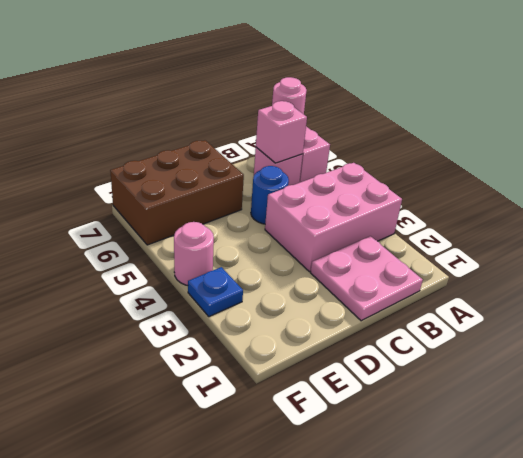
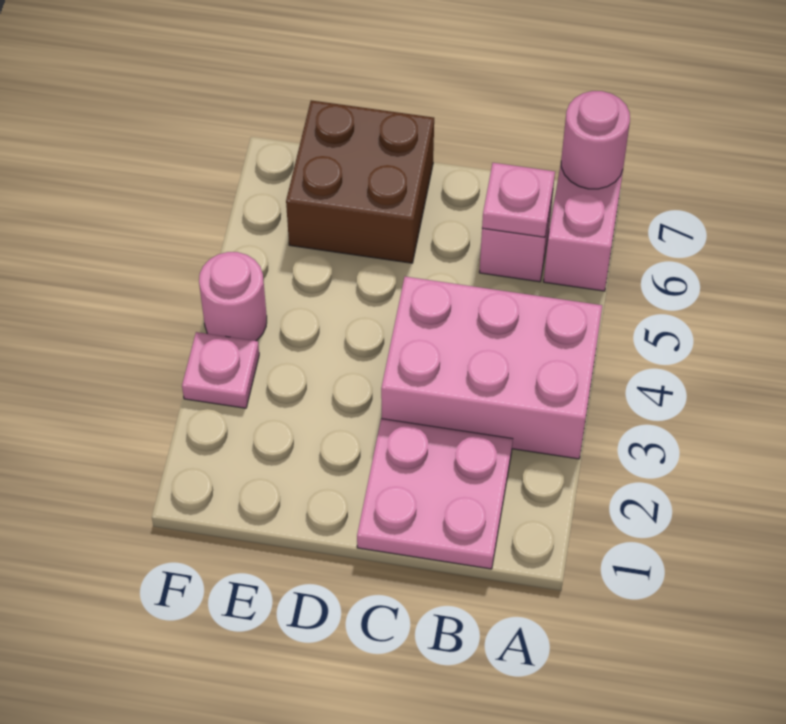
pink brick B6 level 2 -> pink plate B6 level 2
blue round brick C5 level 1 -> none
brown brick D6:F7 level 1 -> brown brick D6:E7 level 1
blue plate F3 level 1 -> pink plate F3 level 1

